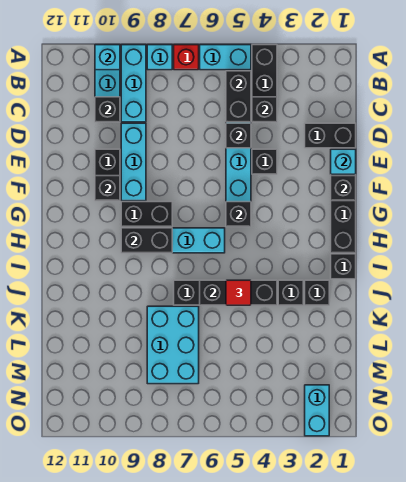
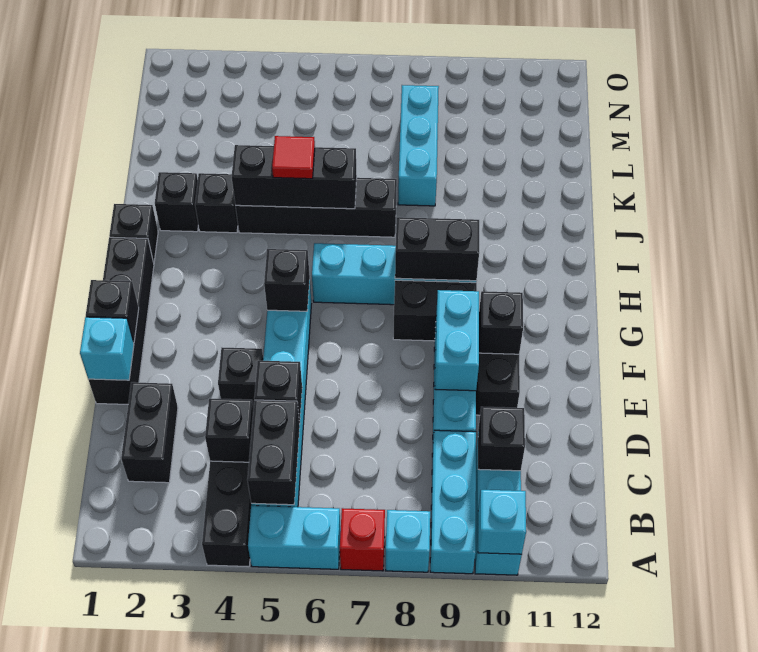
black brick D1:D2 level 1 -> black brick C2:D2 level 1
cyan brick K7:M8 level 1 -> cyan brick K8:M8 level 1
cyan brick N2:O2 level 1 -> cyan brick E9:F9 level 2

